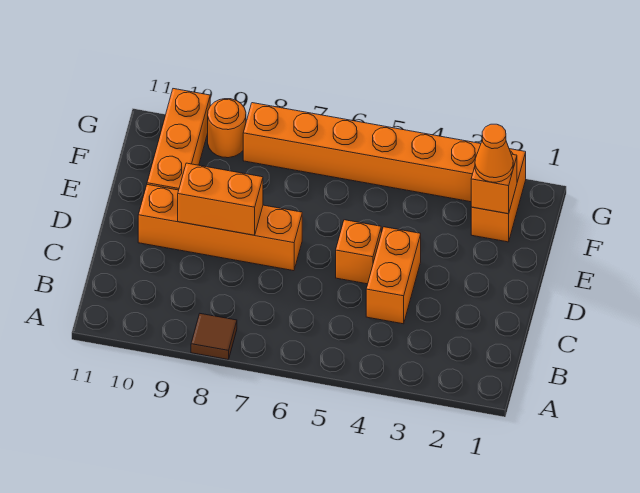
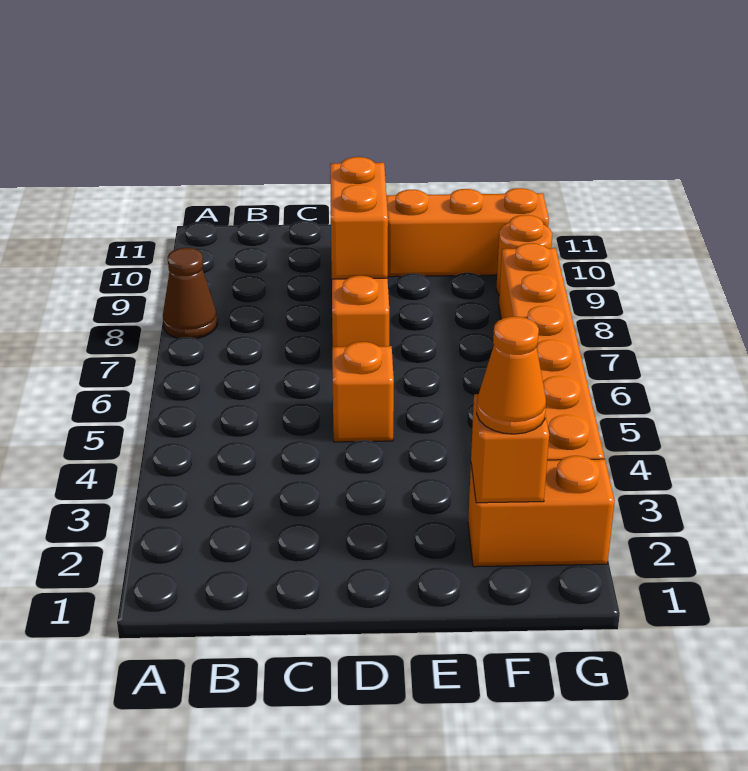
brown tile A8 level 1 -> brown cone A8 level 1
orange brick C4:D4 level 1 -> none

